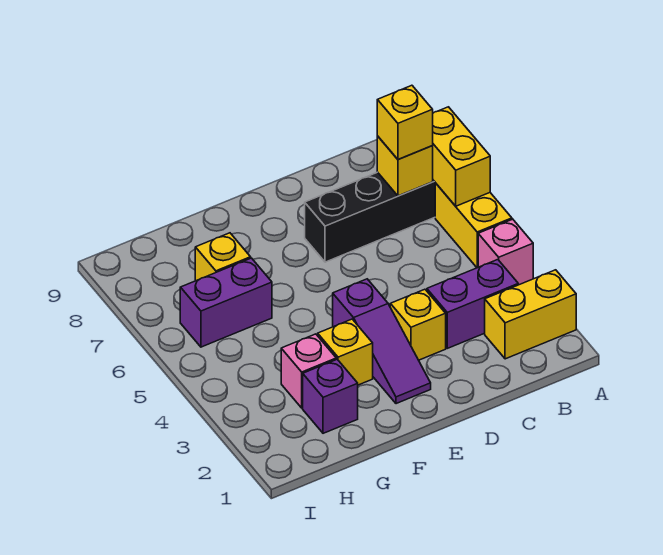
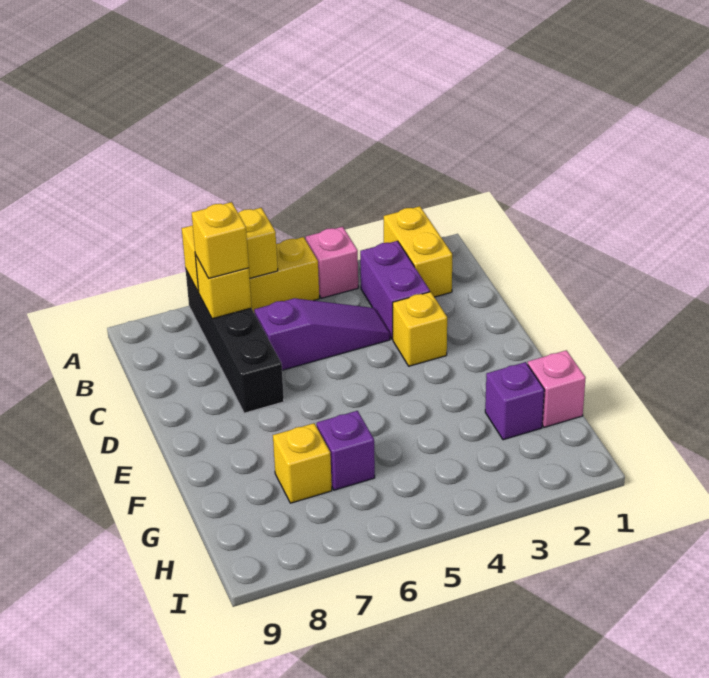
purple slope E2:E4 level 1 top 4 -> purple slope C4:C6 level 1 top 6
yellow brick F3 level 1 -> none
pink brick G3 level 1 -> pink brick G1 level 1
purple brick G6:H6 level 1 -> purple brick G6 level 1

